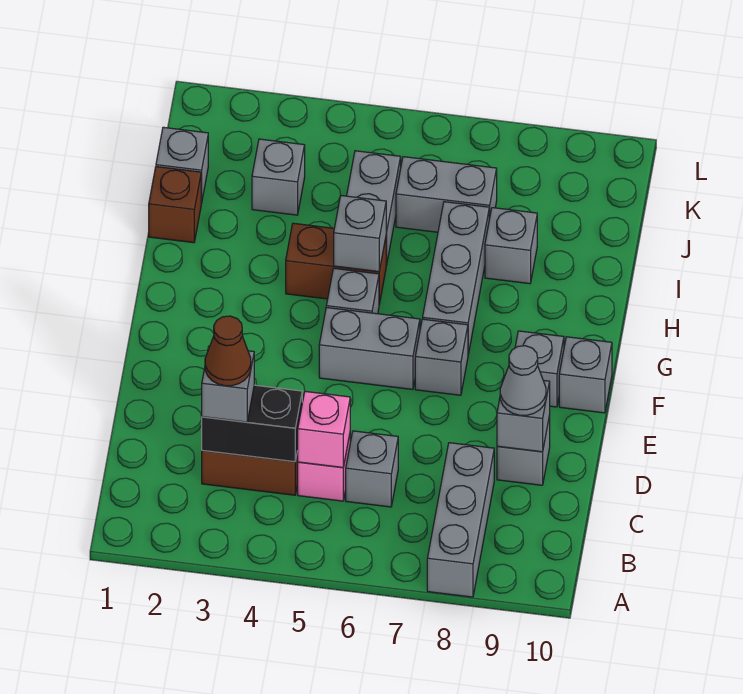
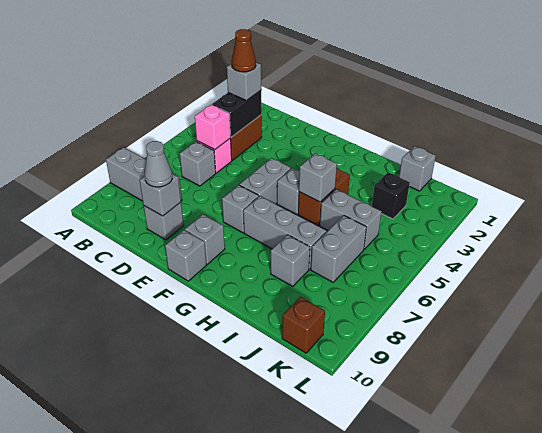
brown brick I1 level 1 -> brown brick K10 level 1
grey brick J3 level 1 -> black brick J3 level 1

